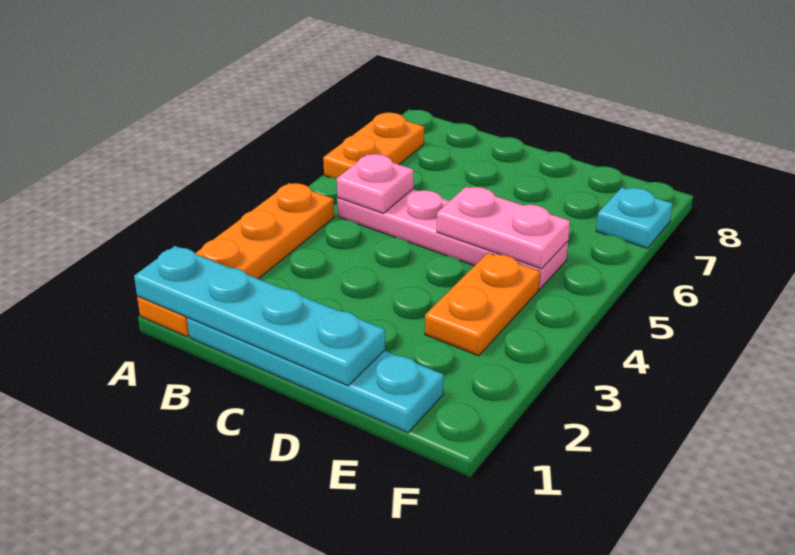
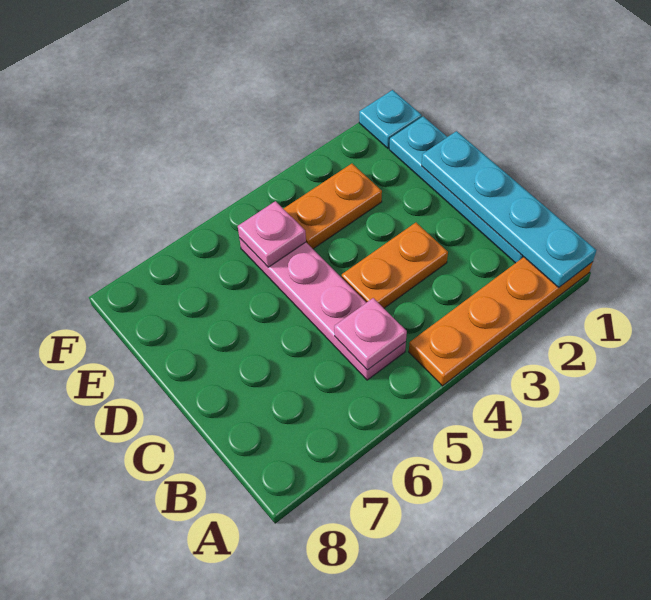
orange plate A6:A7 level 1 -> orange plate C3:C4 level 1
pink plate D5:E5 level 2 -> pink plate E5 level 2
cyan plate F7 level 1 -> cyan plate F1 level 1

